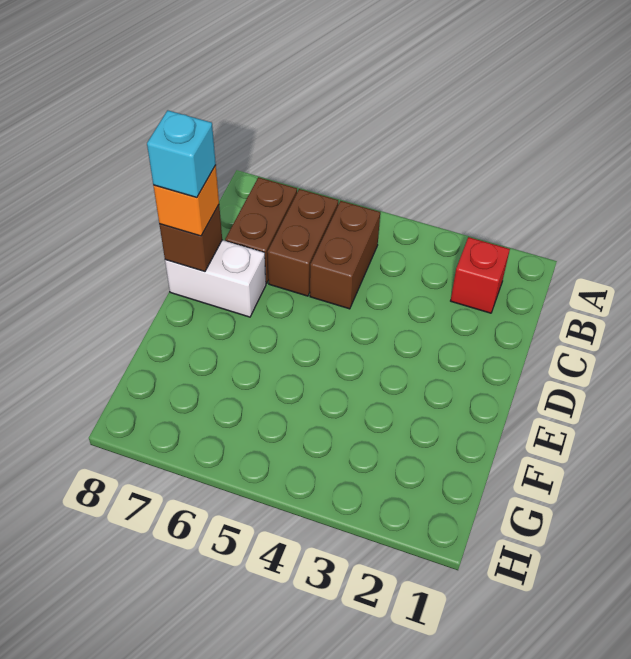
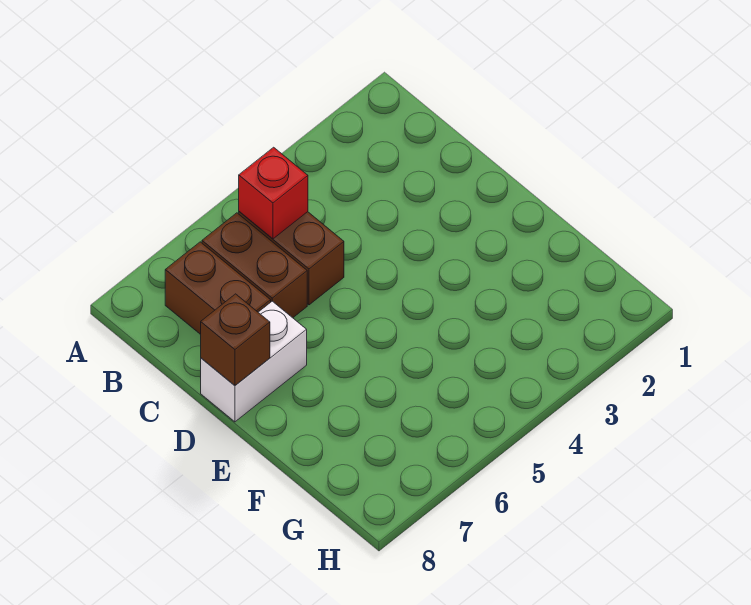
red brick B2 level 1 -> red brick B5 level 2
orange brick D8 level 3 -> none
cyan brick D8 level 4 -> none

